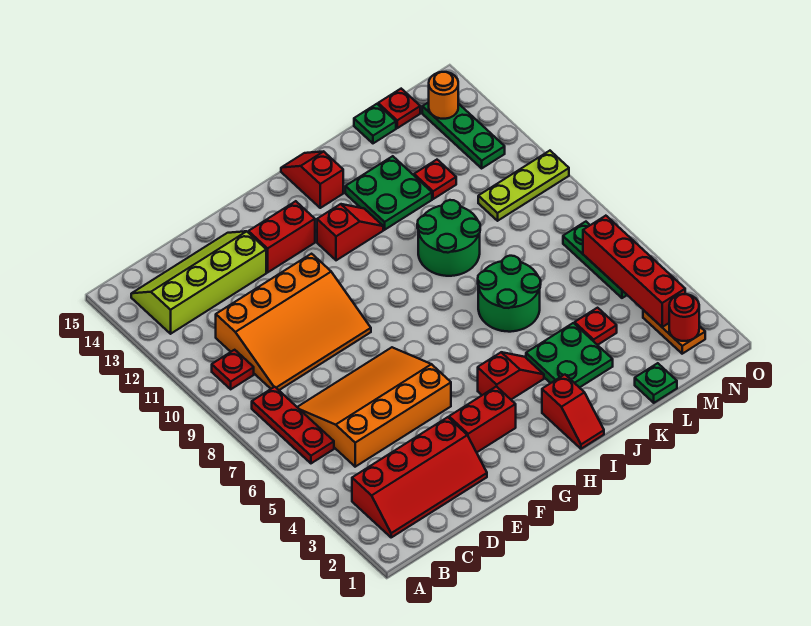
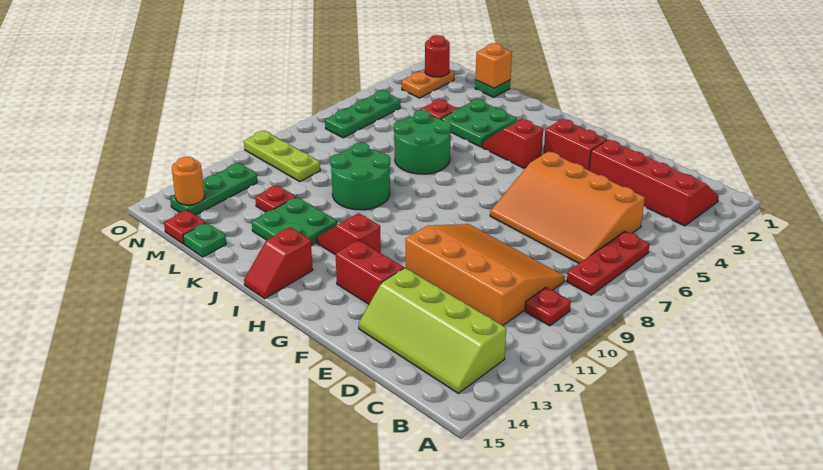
red slope I1:I2 level 1 top 2 -> none
none -> orange brick L1 level 2
red brick N3:N6 level 2 -> none

